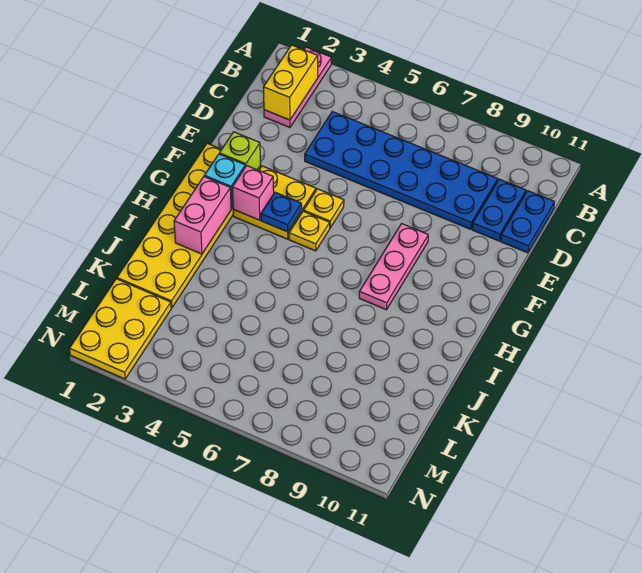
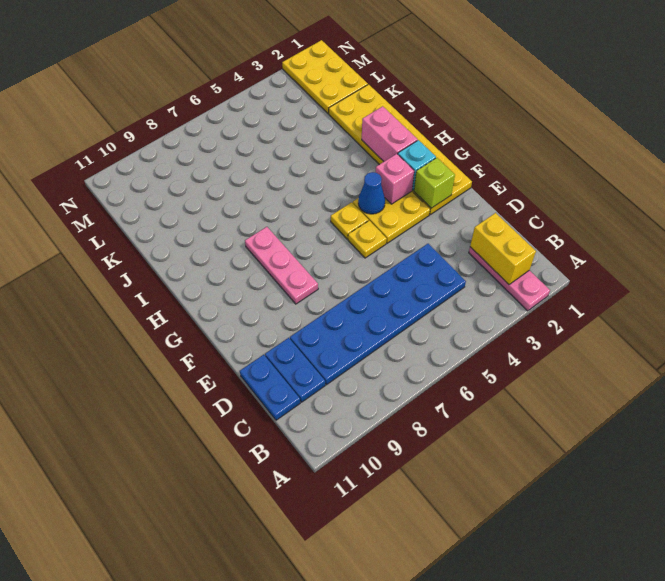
blue plate G4 level 2 -> blue cone G4 level 2

